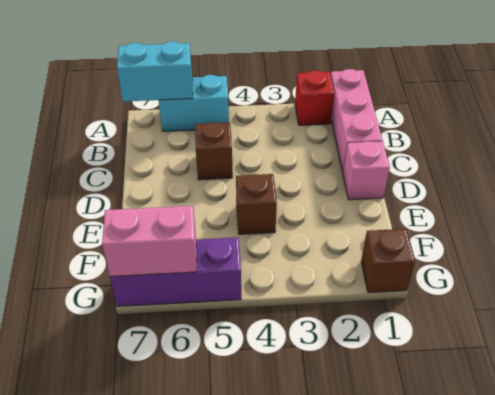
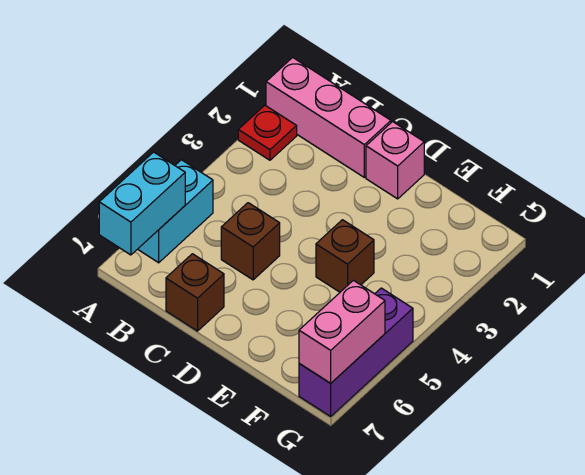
red brick A2 level 1 -> red plate A2 level 1
brown brick G1 level 1 -> brown brick C7 level 1

